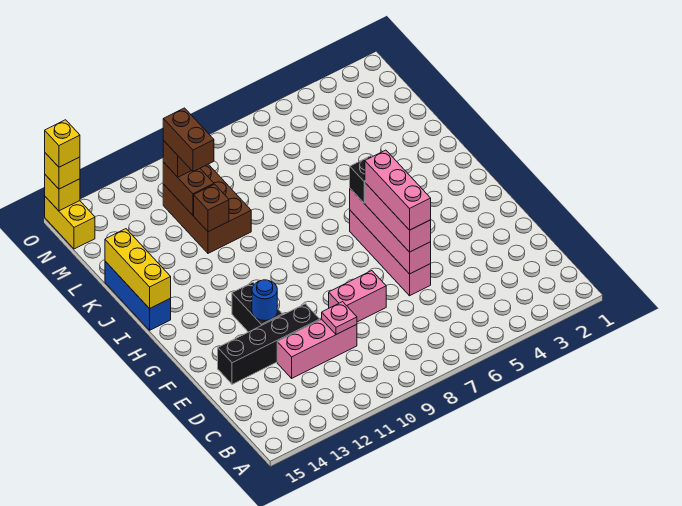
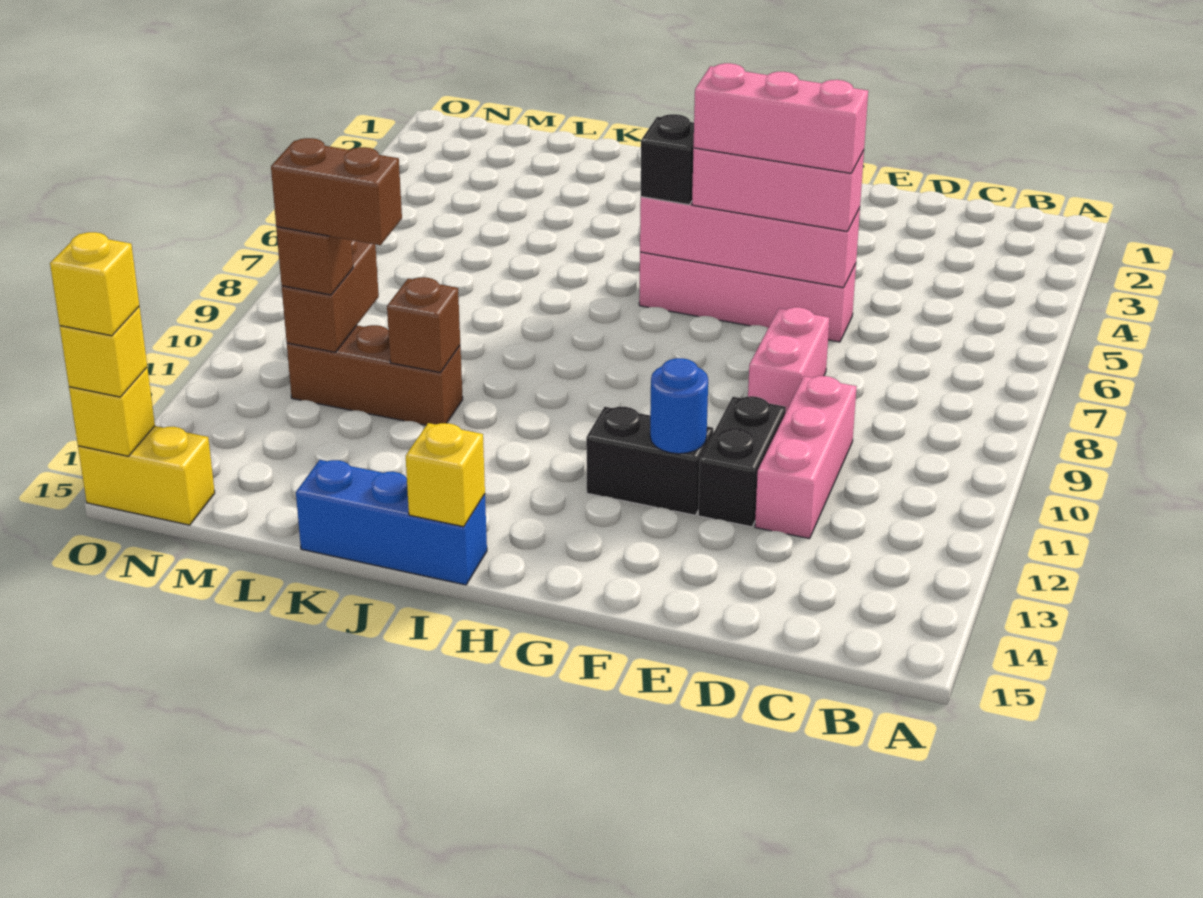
pink plate D10 level 2 -> none
black brick E11:E14 level 1 -> black brick E11:E12 level 1
yellow brick I15:K15 level 2 -> yellow brick I15 level 2
brown brick K10:M11 level 1 -> brown brick K11:M11 level 1
brown brick L11:M11 level 2 -> brown brick M10:M11 level 2

